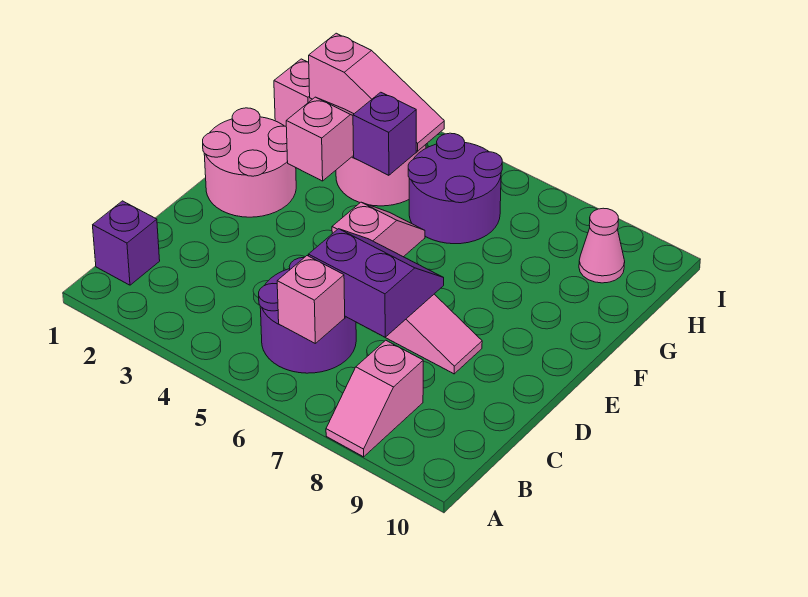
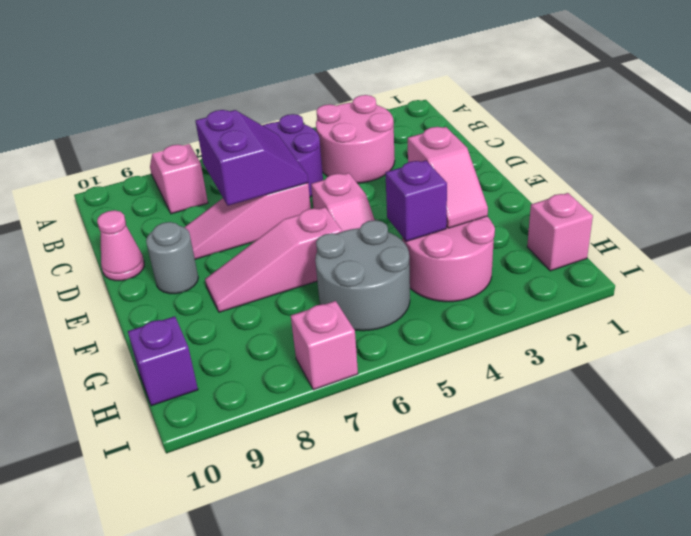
purple brick B1 level 1 -> purple brick H10 level 1
pink brick B6 level 2 -> pink brick I7 level 1
purple slope C6:D7 level 2 top C -> purple slope C6:D7 level 2 top 7
pink round brick E1:F2 level 1 -> pink round brick B3:C4 level 1
none -> grey round brick E9 level 1
purple round brick G5:H6 level 1 -> grey round brick G5:H6 level 1
pink slope H2:H4 level 2 top 2 -> pink slope F6:F8 level 1 top 6
pink cone H9 level 1 -> pink cone D10 level 1

